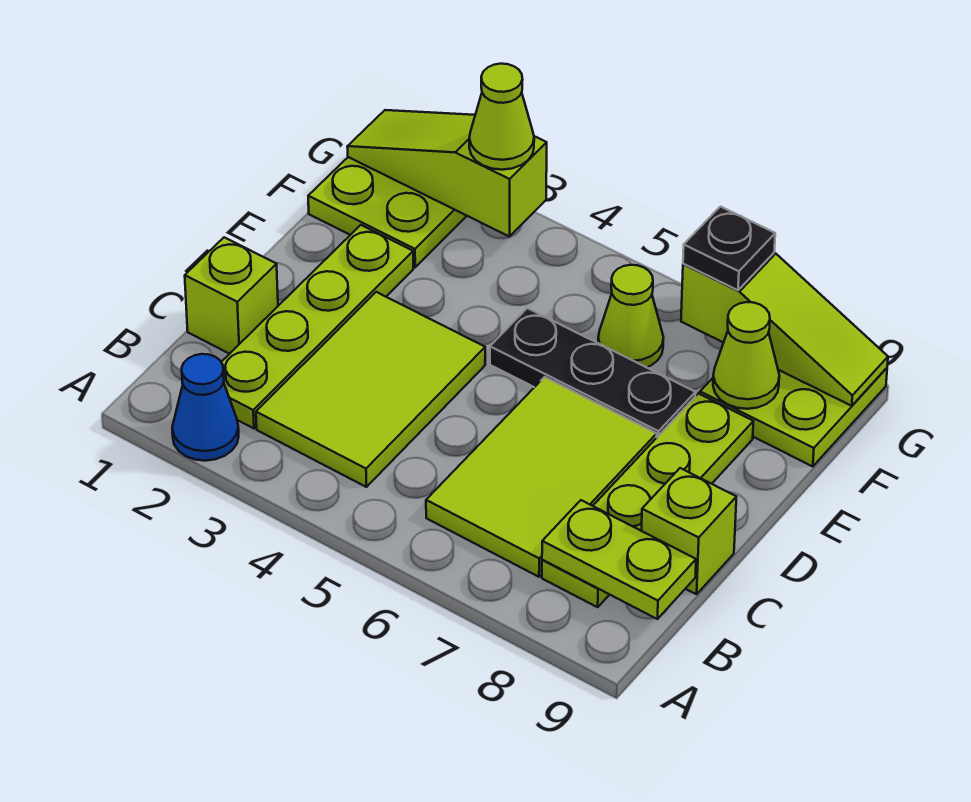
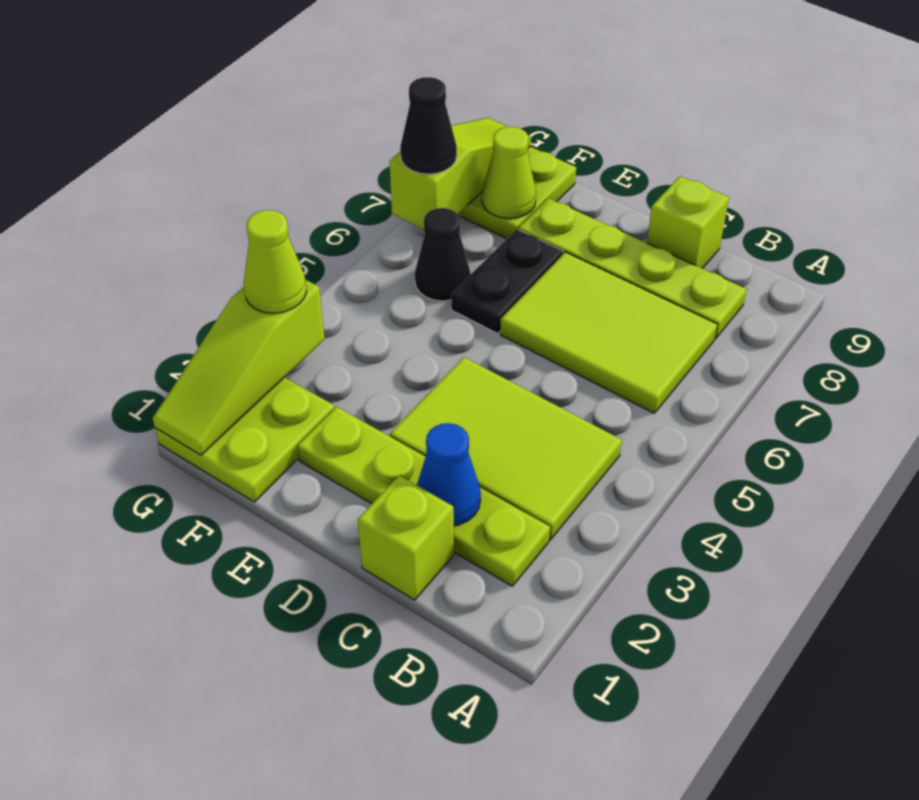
blue cone A2 level 1 -> blue cone C2 level 2
lime plate B8:B9 level 2 -> none
black plate E5:E7 level 1 -> black plate E6:E7 level 1
lime cone F6 level 1 -> black cone F6 level 1
black plate G7 level 3 -> black cone G7 level 3

